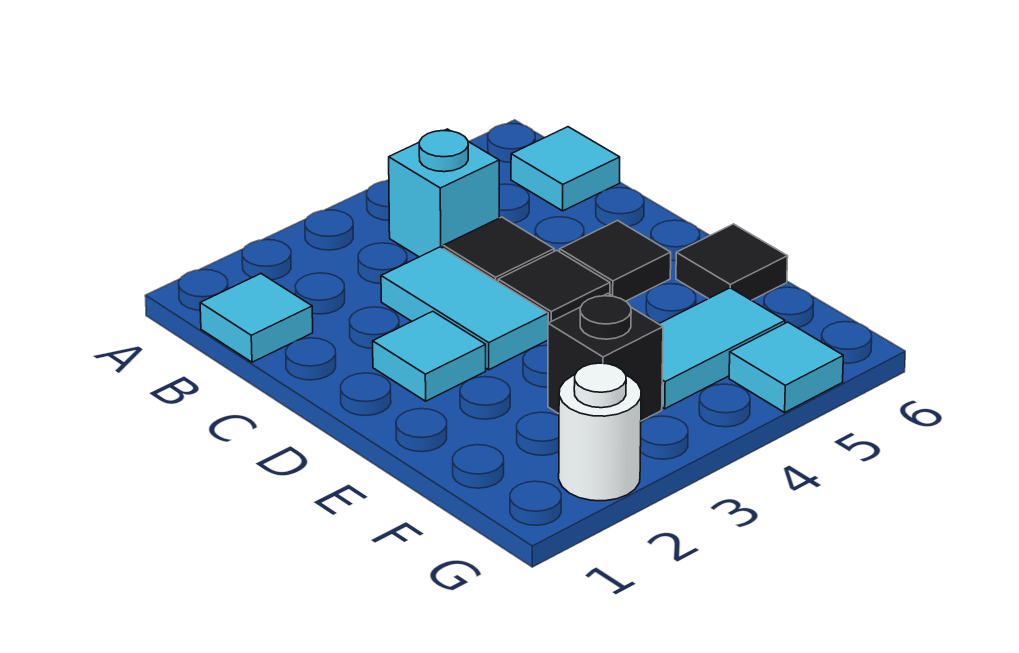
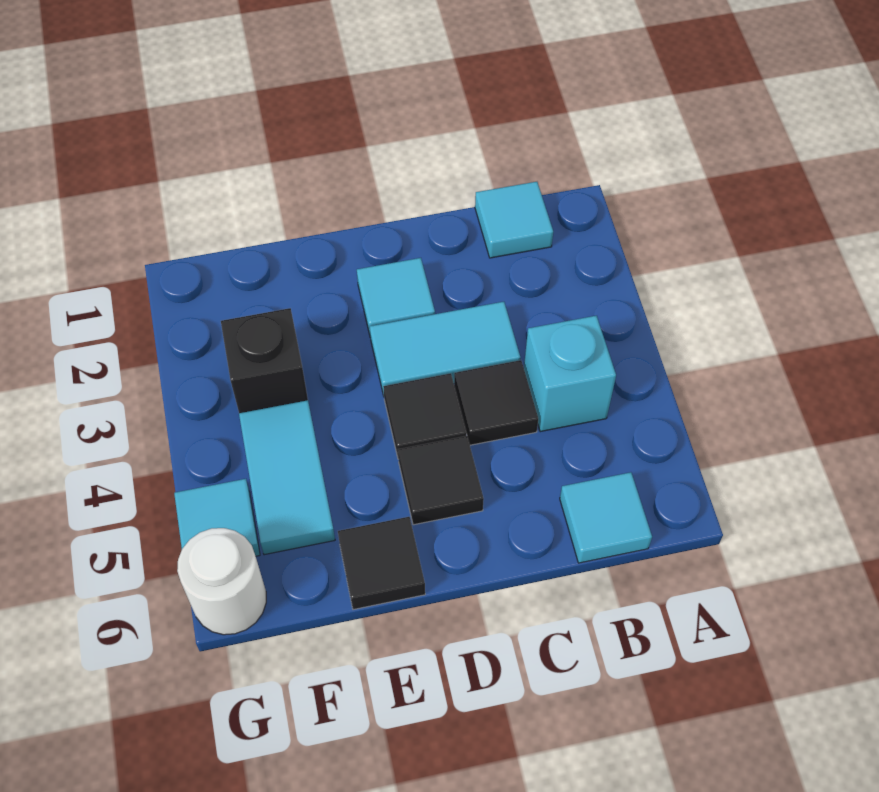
white round brick G2 level 1 -> white round brick G6 level 1

